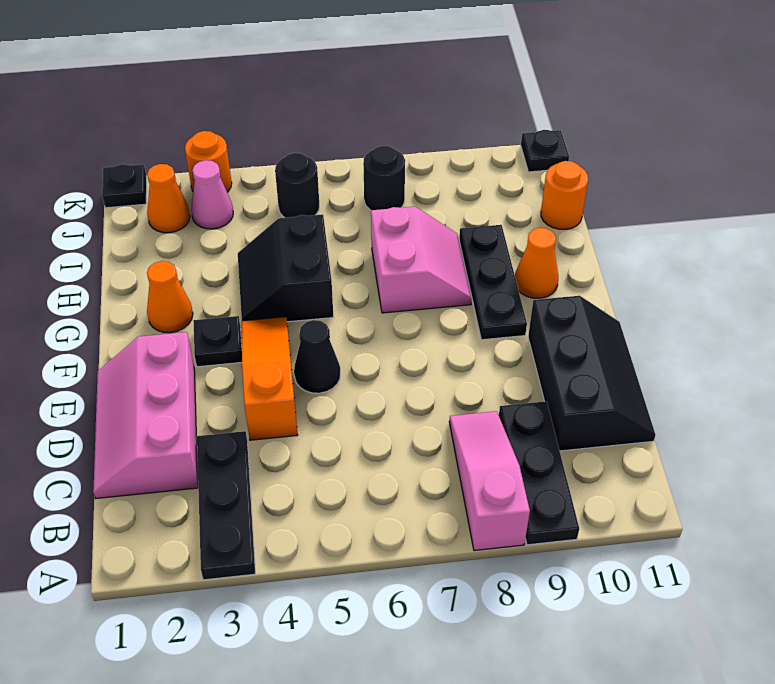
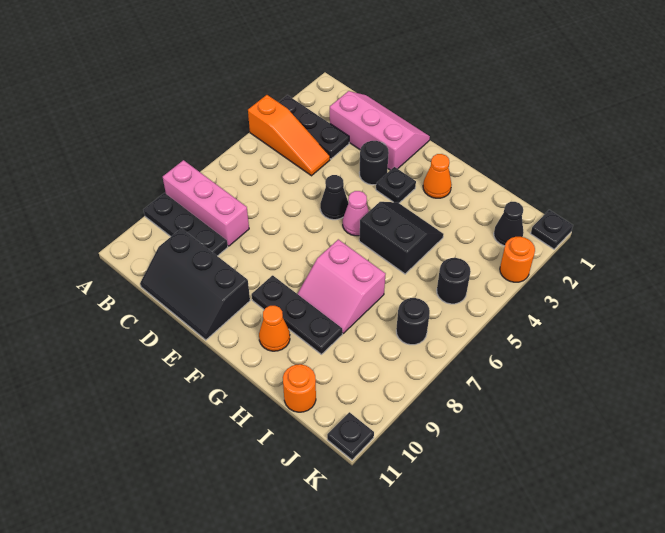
pink slope A8:C8 level 1 top A -> pink brick A8:C8 level 1
orange slope D4:F4 level 1 top D -> orange slope A4:C4 level 1 top A
none -> black round brick E3 level 1
orange cone J2 level 1 -> black cone J2 level 1
pink cone J3 level 1 -> pink cone F5 level 1

